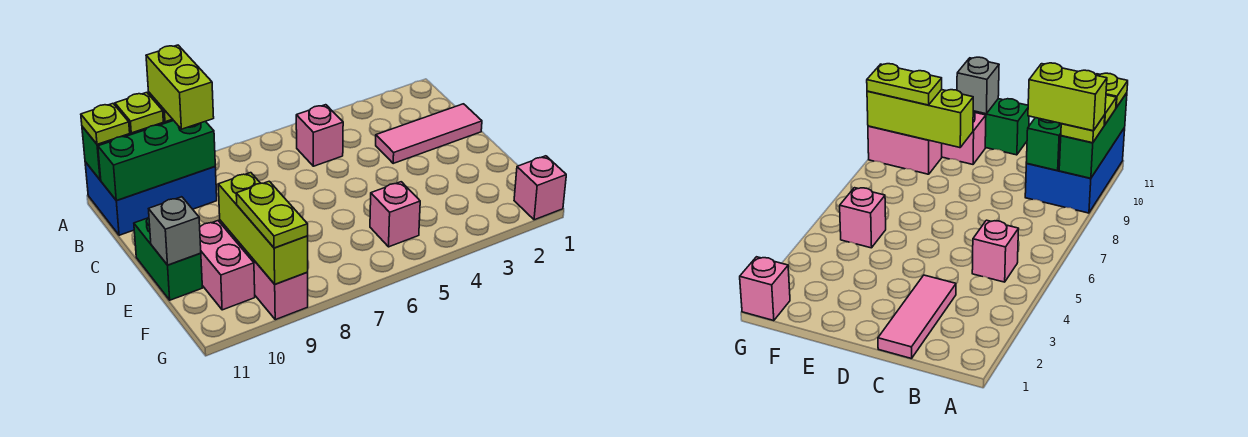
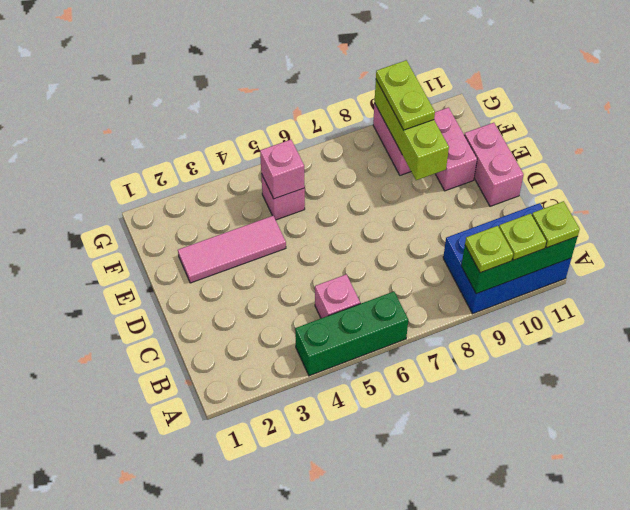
lime brick A9:B9 level 4 -> none
green brick B9:B11 level 2 -> green brick A4:A6 level 1
pink tile C1:C3 level 1 -> pink tile E2:E4 level 1
green brick D11:E11 level 1 -> pink brick D11:E11 level 1
grey brick E11 level 2 -> none
pink brick G1 level 1 -> pink brick F5 level 2

